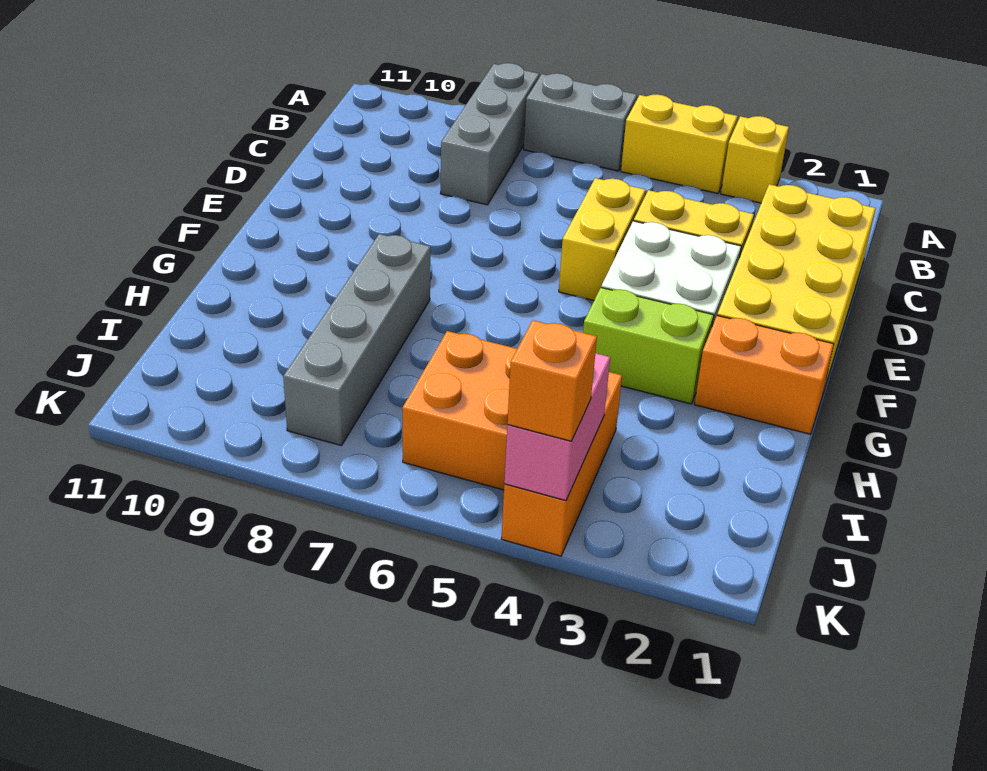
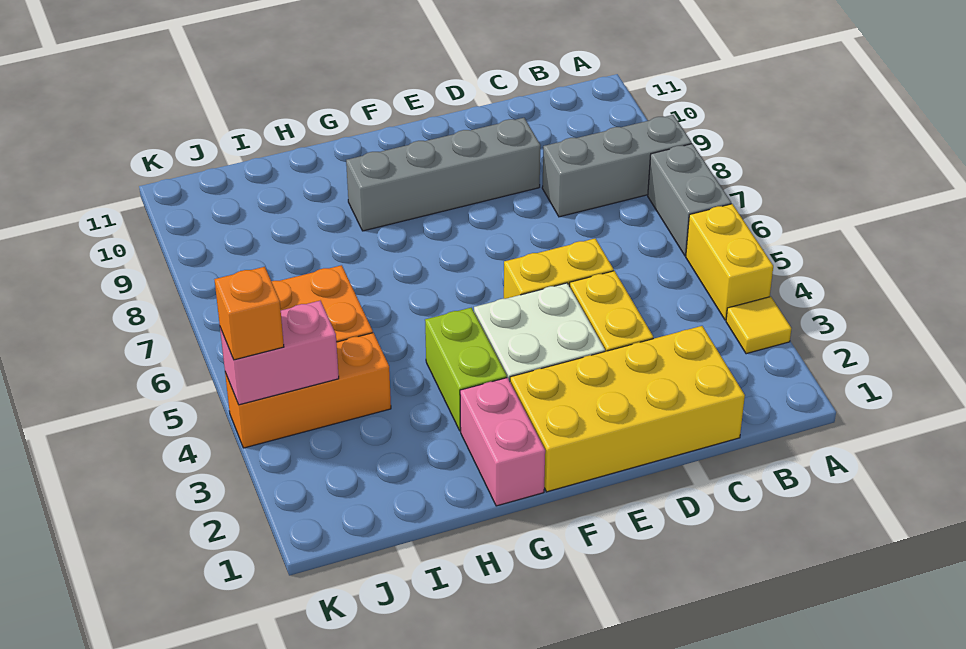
yellow brick A3 level 1 -> yellow tile A3 level 1
orange brick G1:G2 level 1 -> pink brick G1:G2 level 1
grey brick G8:J8 level 1 -> grey brick D9:G9 level 1

